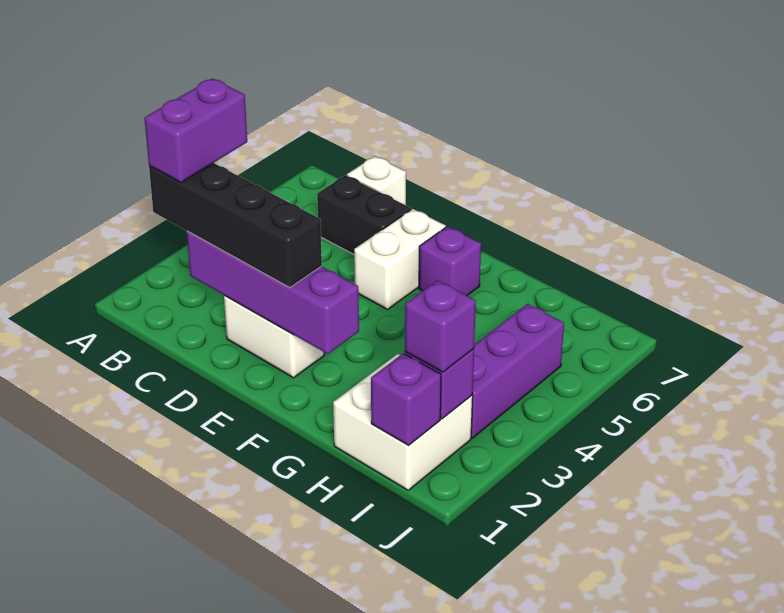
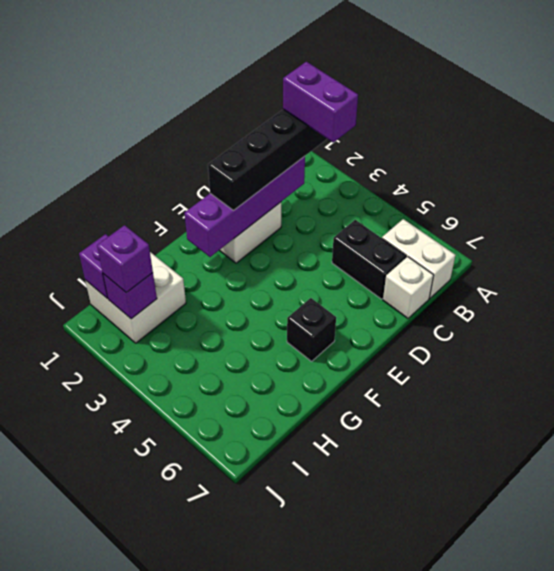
black brick C6:D6 level 1 -> black brick C5:C6 level 1
white brick E5:E6 level 1 -> white brick B6:B7 level 1
purple brick F6 level 1 -> black brick F6 level 1
purple brick I3:I5 level 1 -> none

